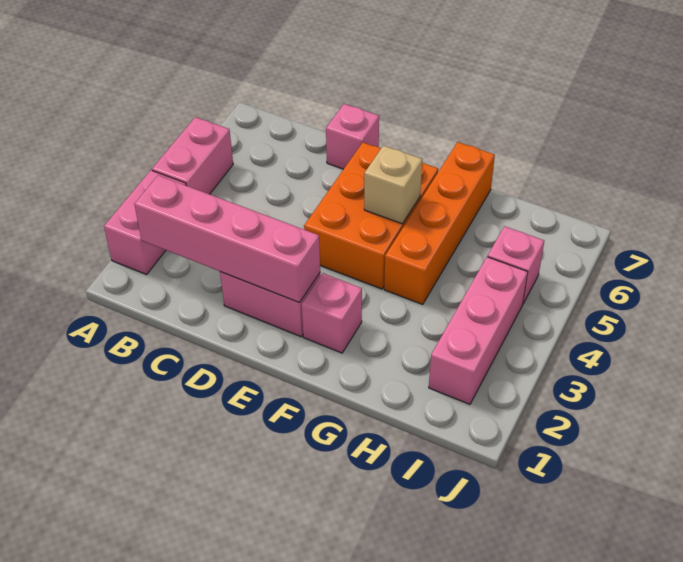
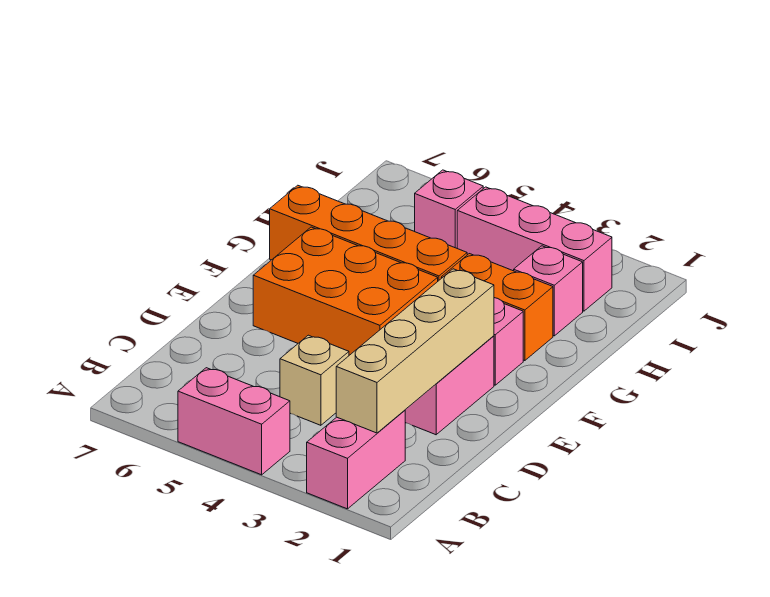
pink brick A2:A3 level 1 -> pink brick A2:B2 level 1
pink brick B2:E2 level 2 -> tan brick B2:E2 level 2
pink brick D7 level 1 -> pink brick H2 level 1
tan brick F5 level 2 -> tan brick C4 level 1
none -> orange brick G2:G3 level 1

